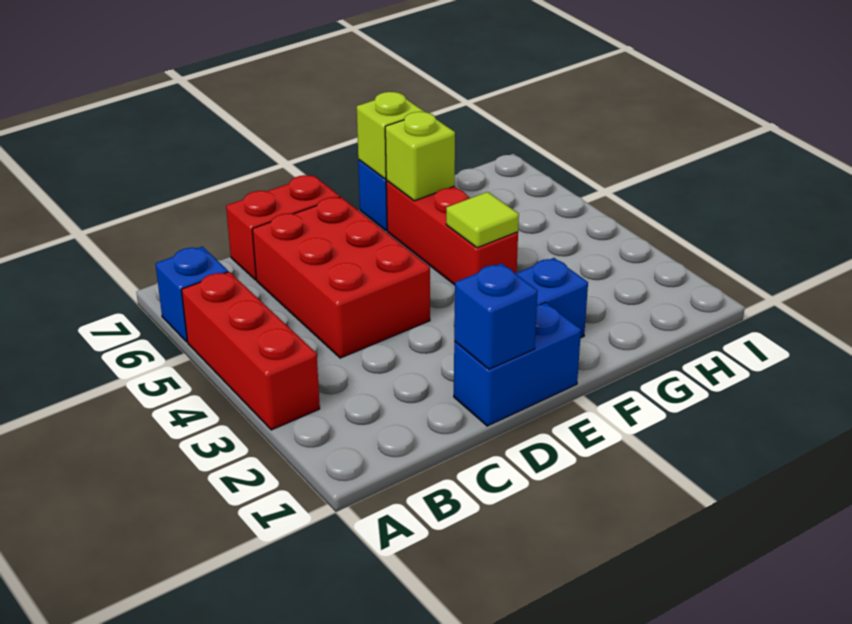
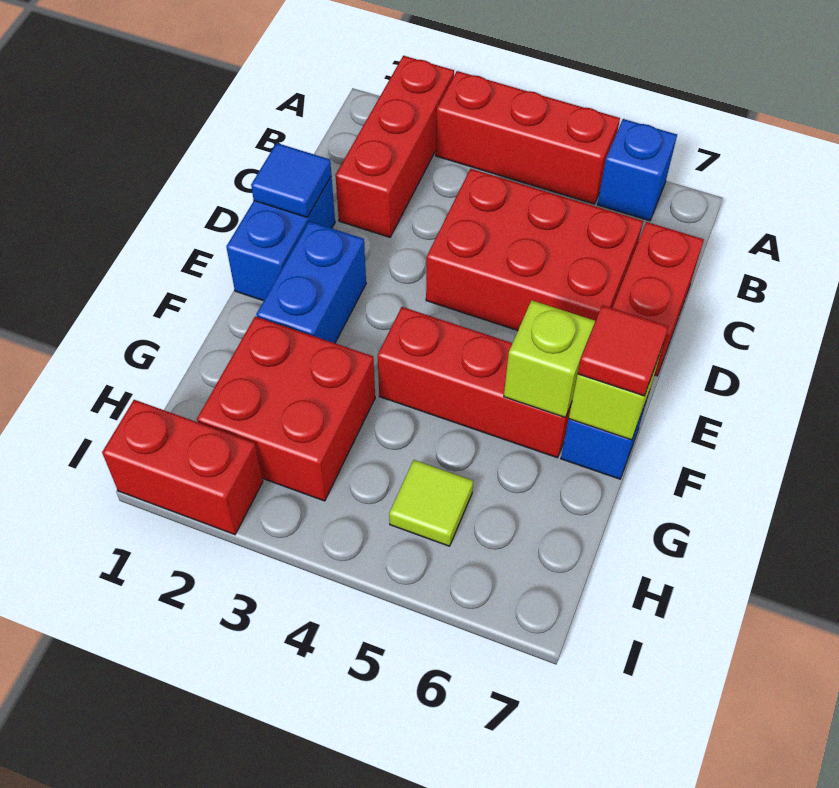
none -> red brick A2:C2 level 1
blue brick D1 level 2 -> blue tile D1 level 2
lime tile F4 level 2 -> lime tile H5 level 1
none -> red tile F7 level 3
none -> red brick G2:H3 level 1
none -> red brick I1:I2 level 1

